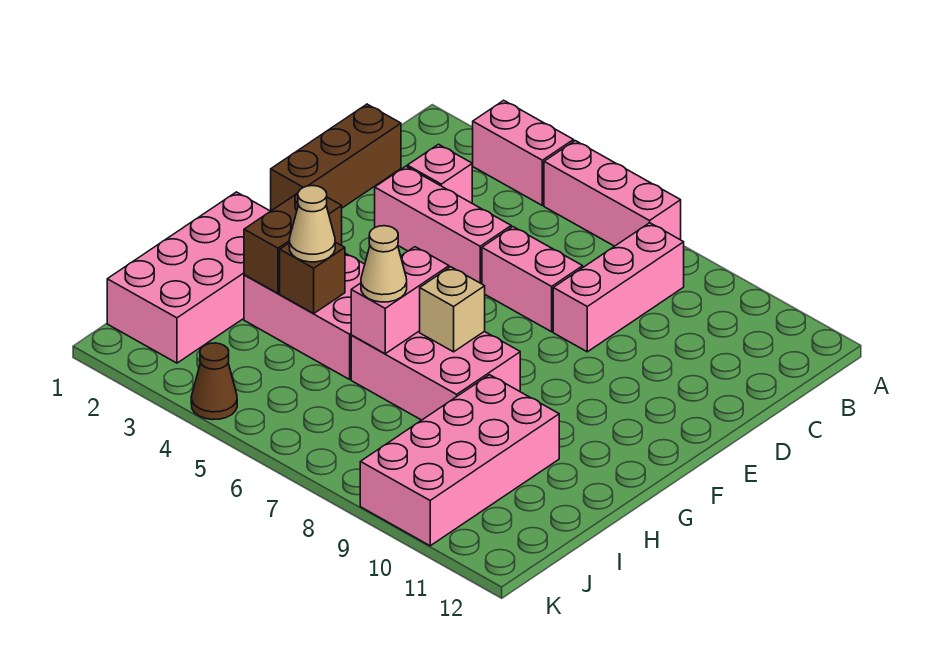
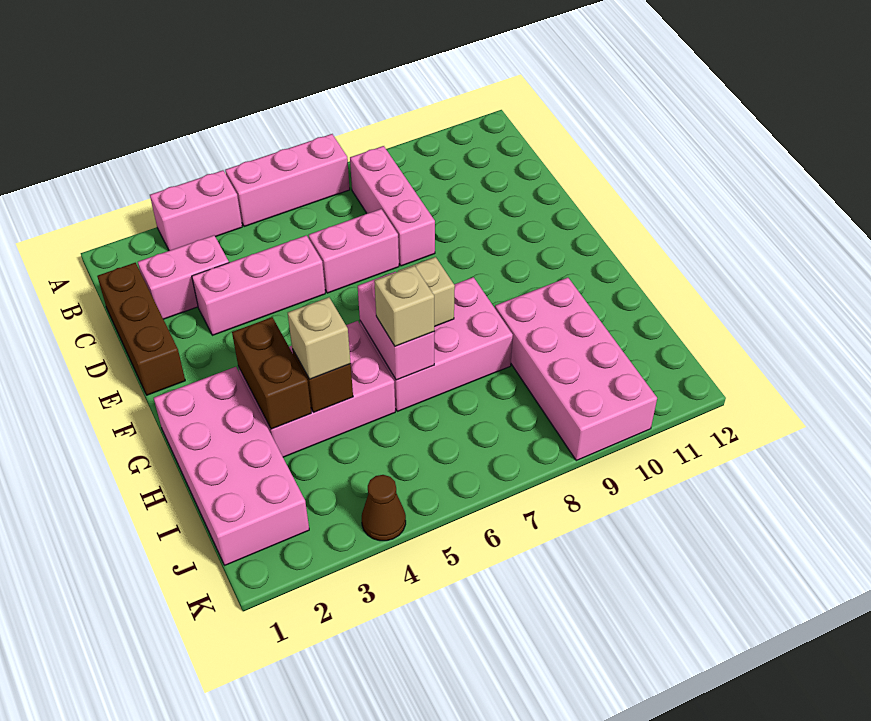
pink brick C3 level 1 -> pink brick C2:C3 level 1
tan cone H4 level 3 -> tan brick H4 level 3
tan cone H6 level 3 -> tan brick H6 level 3

